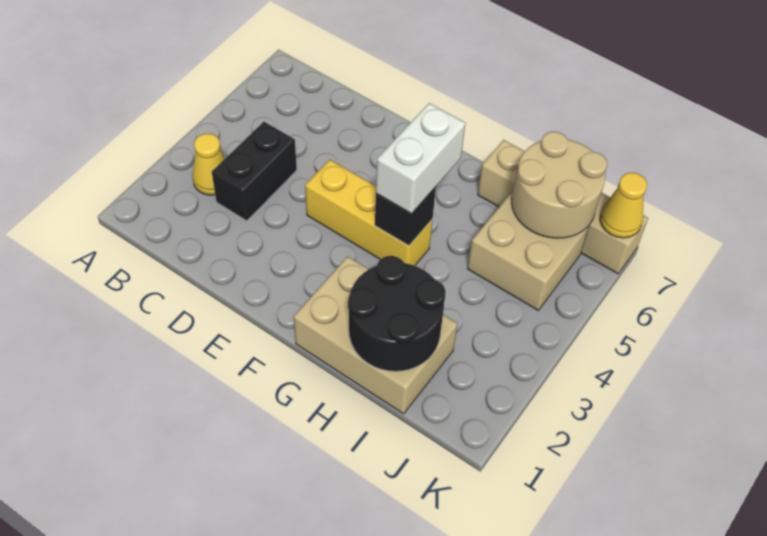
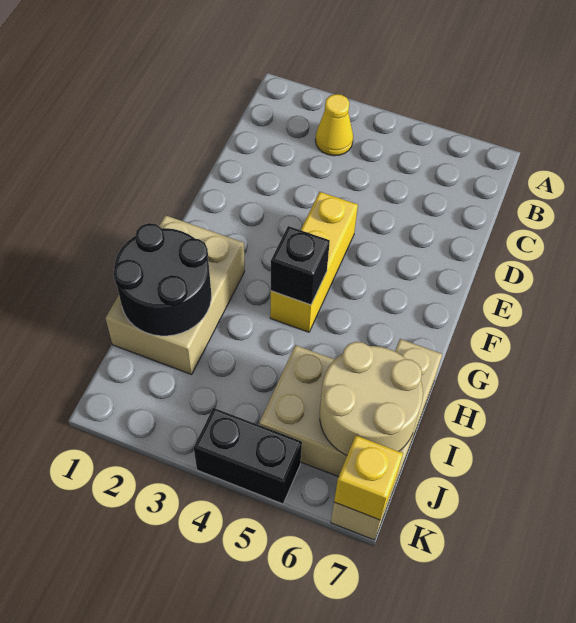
black brick C3:C4 level 1 -> black brick K4:K5 level 1
white brick G4:G5 level 3 -> none
yellow cone K7 level 2 -> yellow brick K7 level 2

